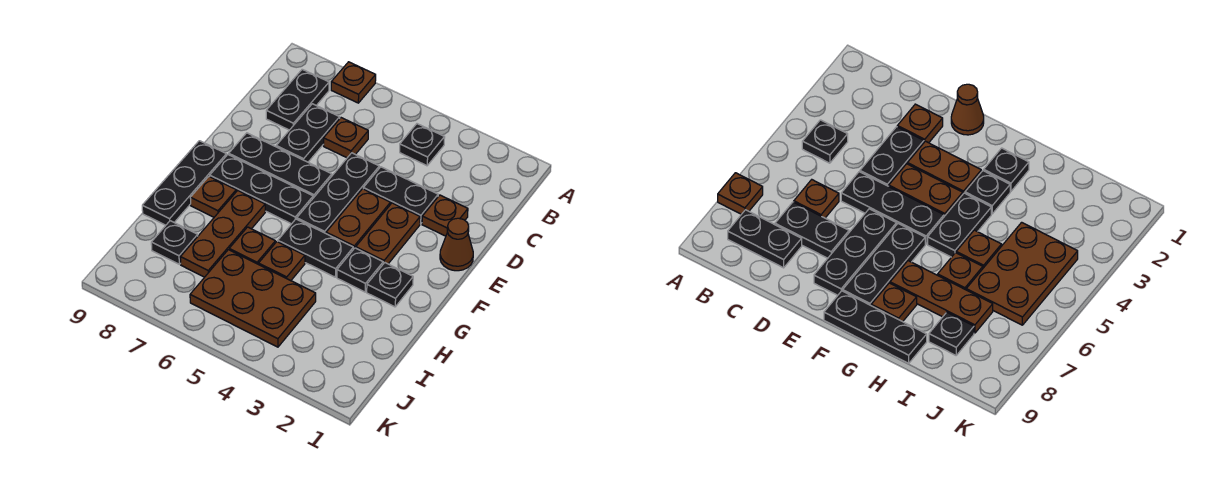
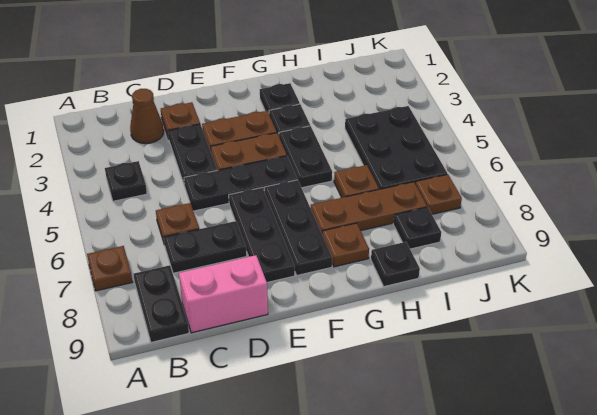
black plate B8:C8 level 1 -> black plate B8:B9 level 1
none -> pink brick C9:D9 level 1
brown cone E1 level 1 -> brown cone C2 level 1
black plate F9:H9 level 1 -> black plate H9 level 1
brown plate H5 level 1 -> brown plate J7 level 1
brown plate I4:J6 level 1 -> black plate I4:J6 level 1

